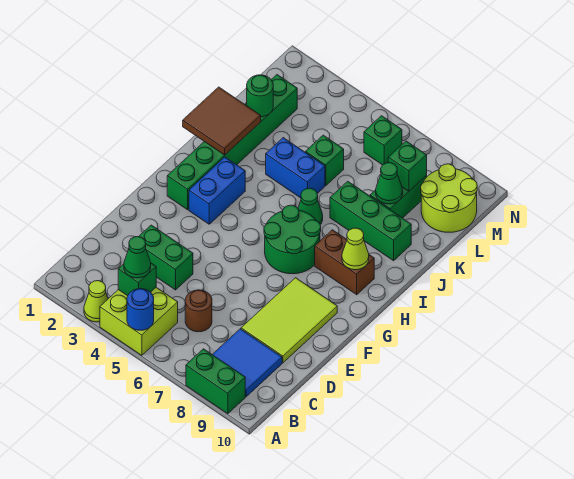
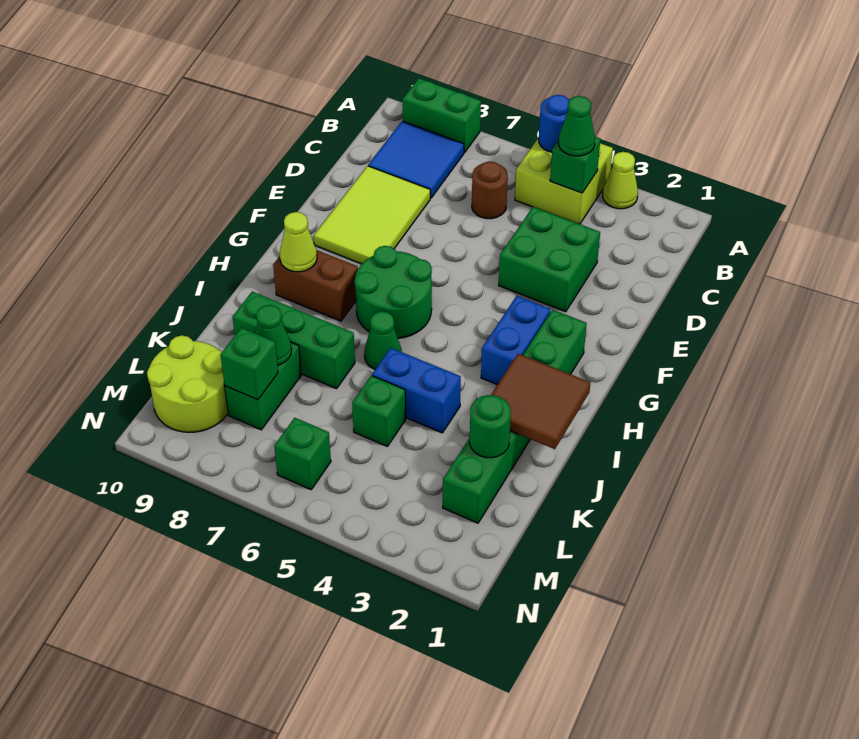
green brick D3:D4 level 1 -> green brick D3:E4 level 1

